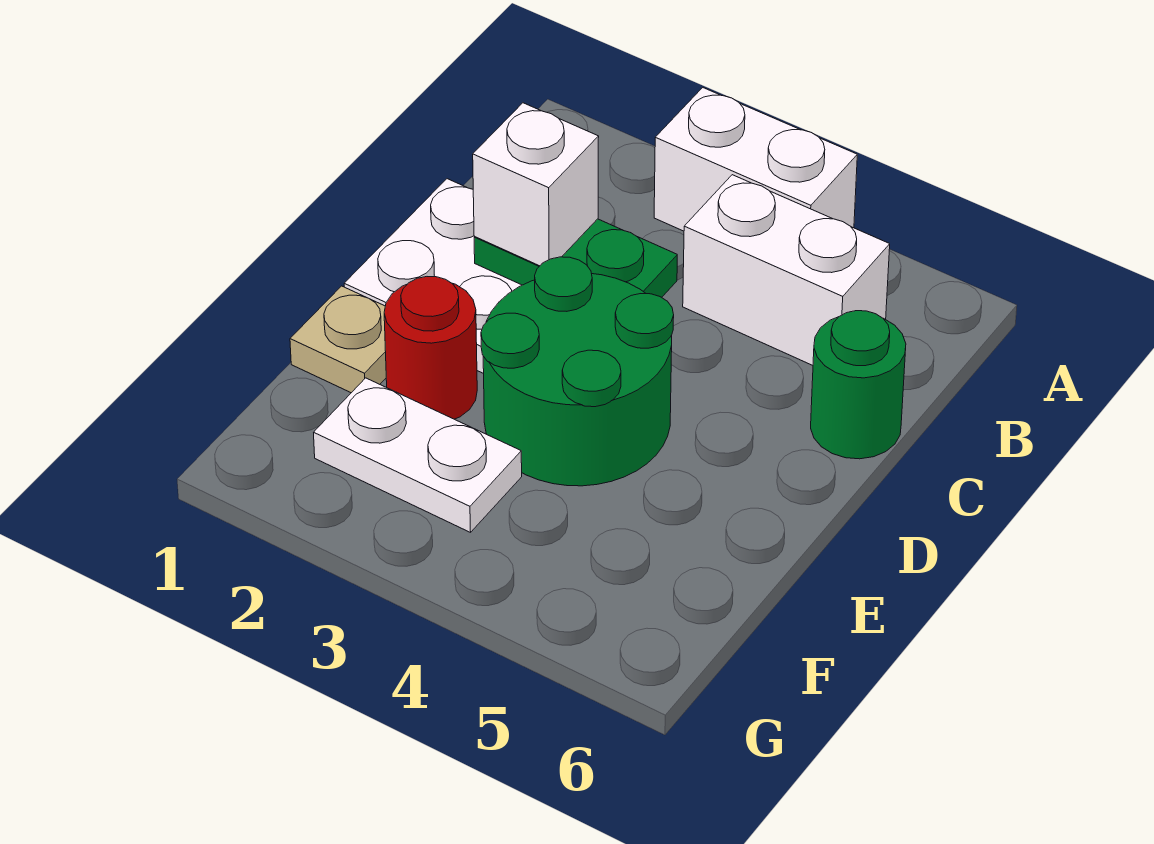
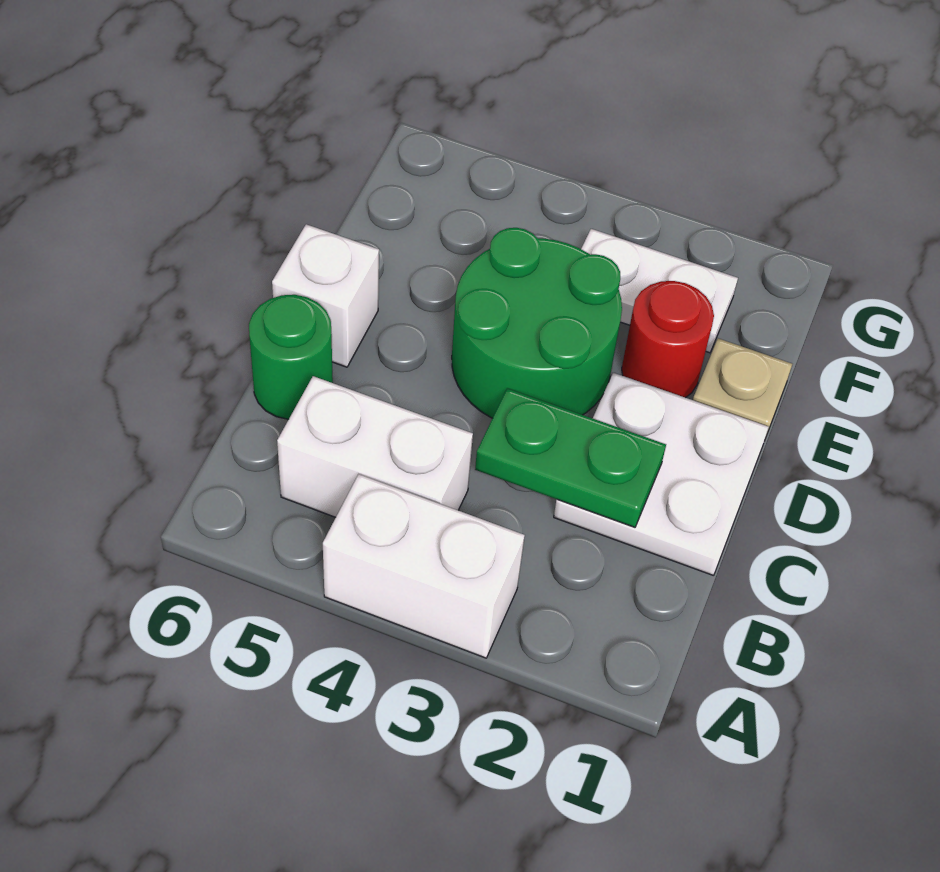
white brick C2 level 3 -> white brick D6 level 1

